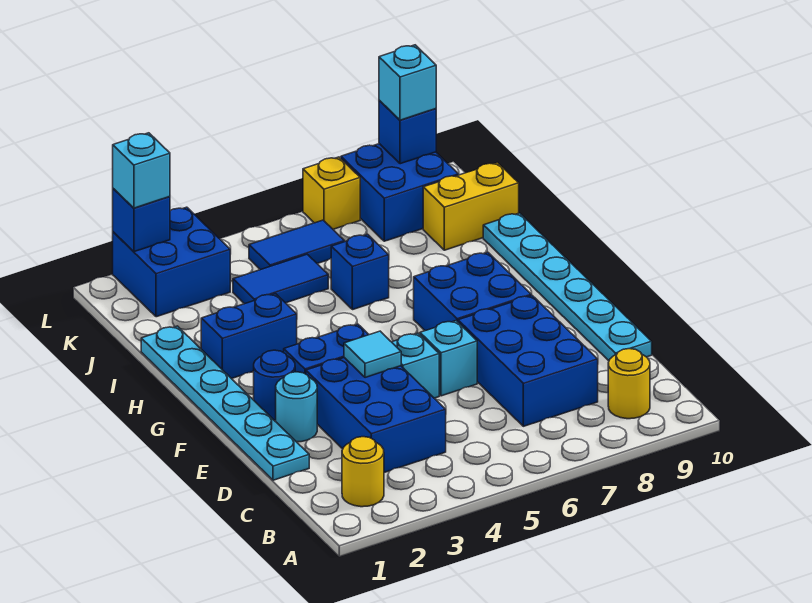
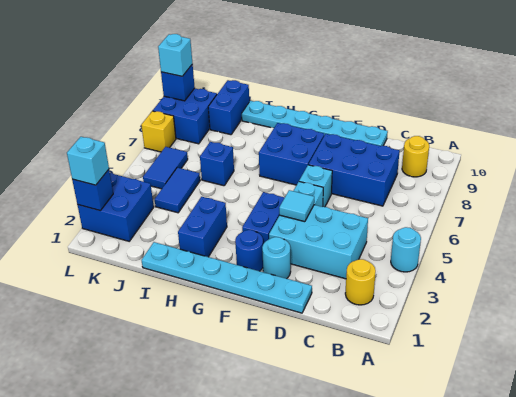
none -> cyan round brick A4 level 1
blue brick C3:E4 level 1 -> cyan brick C3:E4 level 1
yellow brick J9:J10 level 1 -> blue brick J9:J10 level 1

